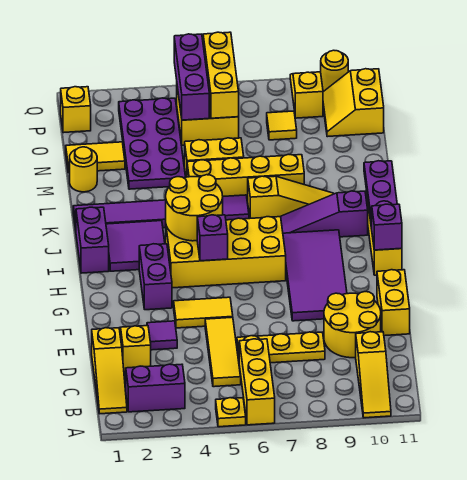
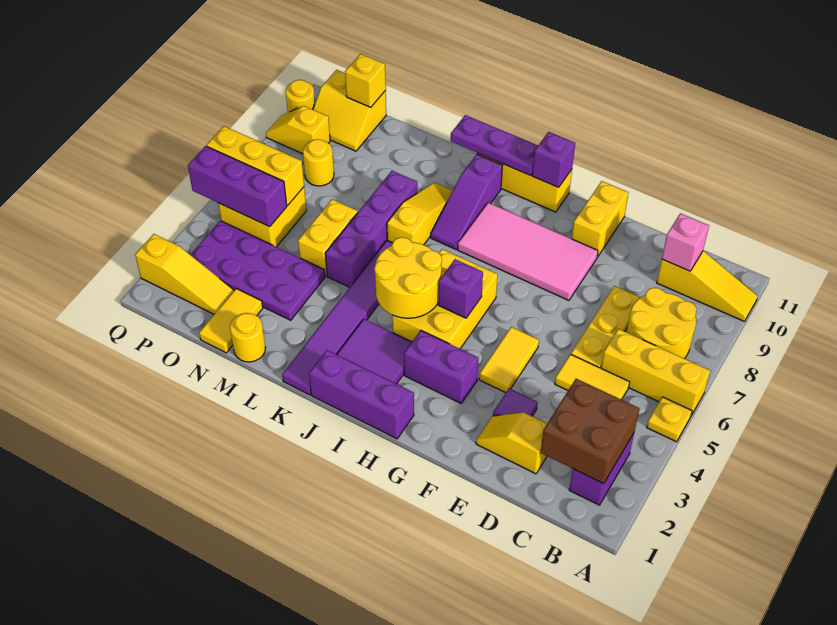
yellow slope B1:D1 level 1 top D -> yellow slope O2:Q2 level 1 top Q
none -> brown brick B2:C3 level 2
yellow tile C5:E5 level 1 -> yellow tile C5:D5 level 1
none -> pink brick C10 level 2
yellow round brick D9:E10 level 1 -> yellow round brick B7:C8 level 1
yellow brick E11:F11 level 1 -> yellow brick F10:F11 level 1
purple tile F8:I9 level 1 -> pink tile F8:I9 level 1
yellow brick H4:I7 level 1 -> yellow brick H4:I6 level 1
purple brick I1:J1 level 1 -> purple brick H1:J1 level 1
yellow brick L5:L8 level 1 -> purple brick L5:L8 level 1
yellow tile O8 level 1 -> yellow round brick O8 level 1
yellow brick P1 level 1 -> yellow brick O11 level 2

